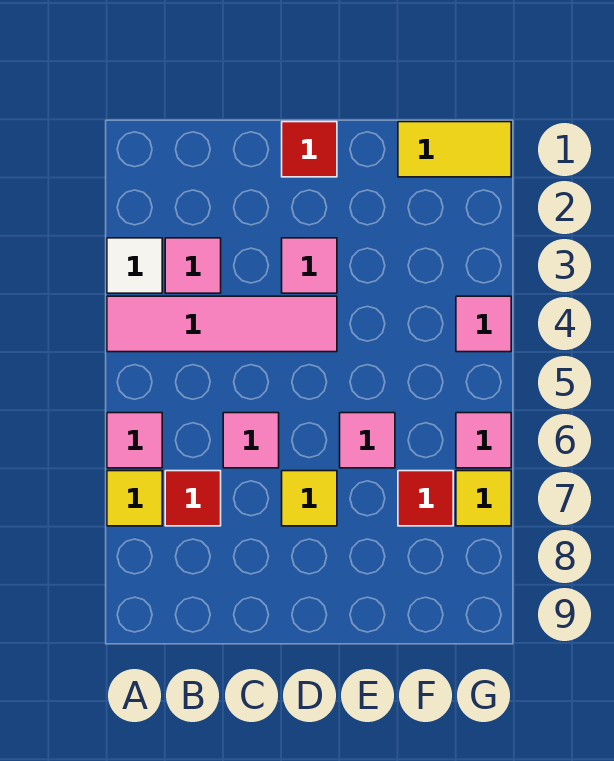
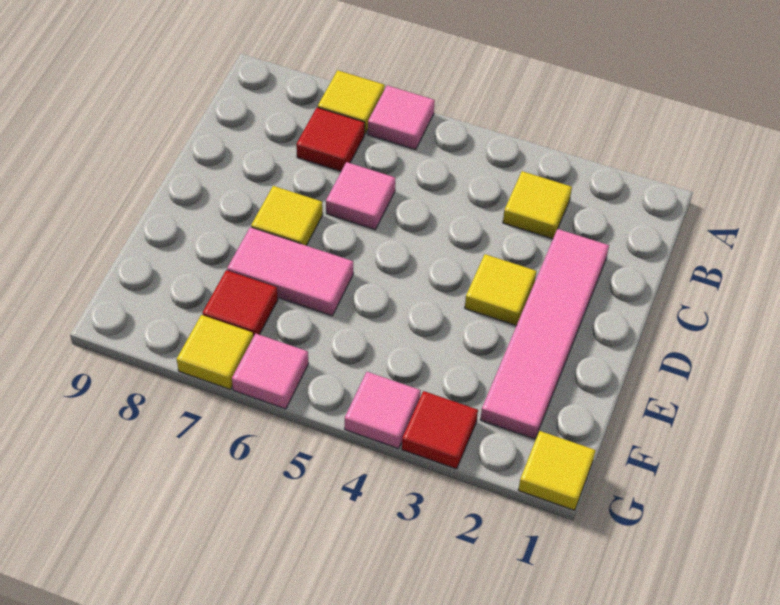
white tile A3 level 1 -> none
pink tile A4:D4 level 1 -> pink tile C2:F2 level 1
pink tile B3 level 1 -> yellow tile B3 level 1
red tile D1 level 1 -> red tile G3 level 1
pink tile D3 level 1 -> yellow tile D3 level 1
pink tile E6 level 1 -> pink tile E6:E7 level 1
yellow tile F1:G1 level 1 -> yellow tile G1 level 1

